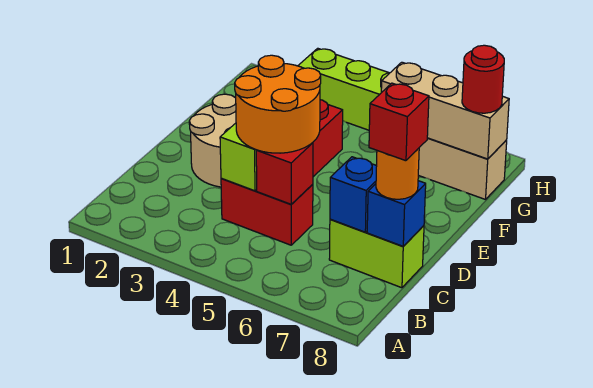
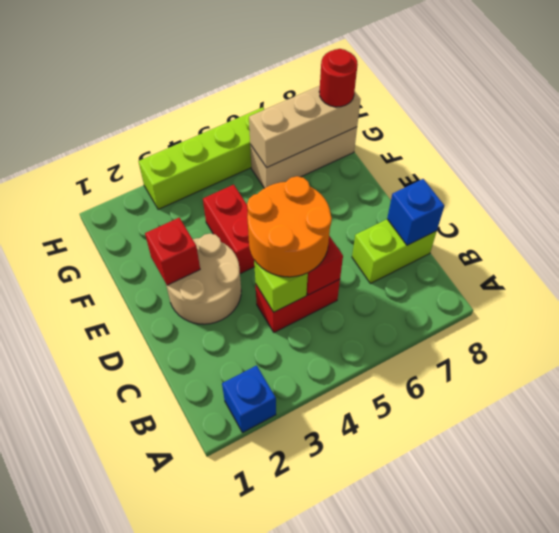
blue brick C7 level 2 -> blue brick A2 level 1
orange round brick C8 level 3 -> none
red brick C8 level 4 -> red brick E2 level 2

